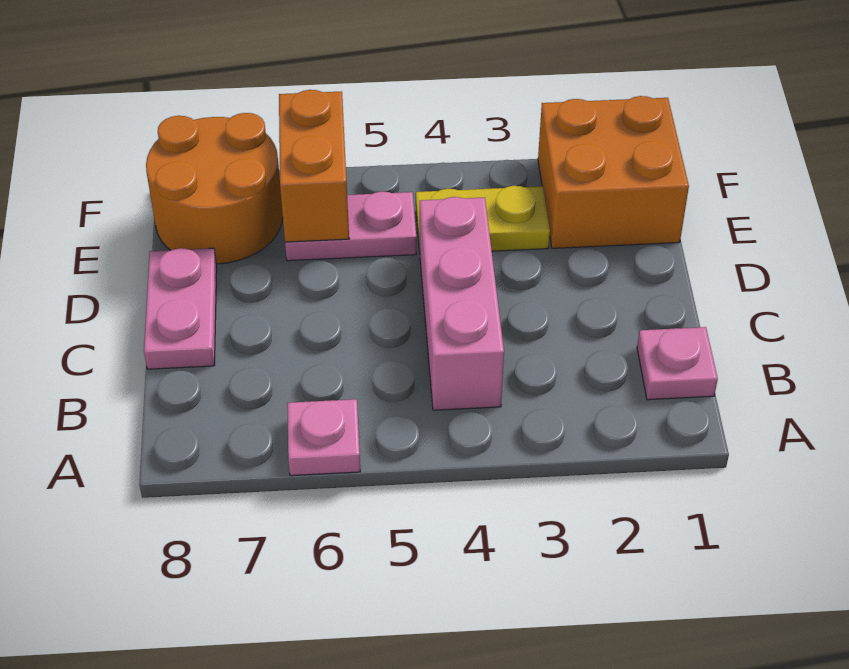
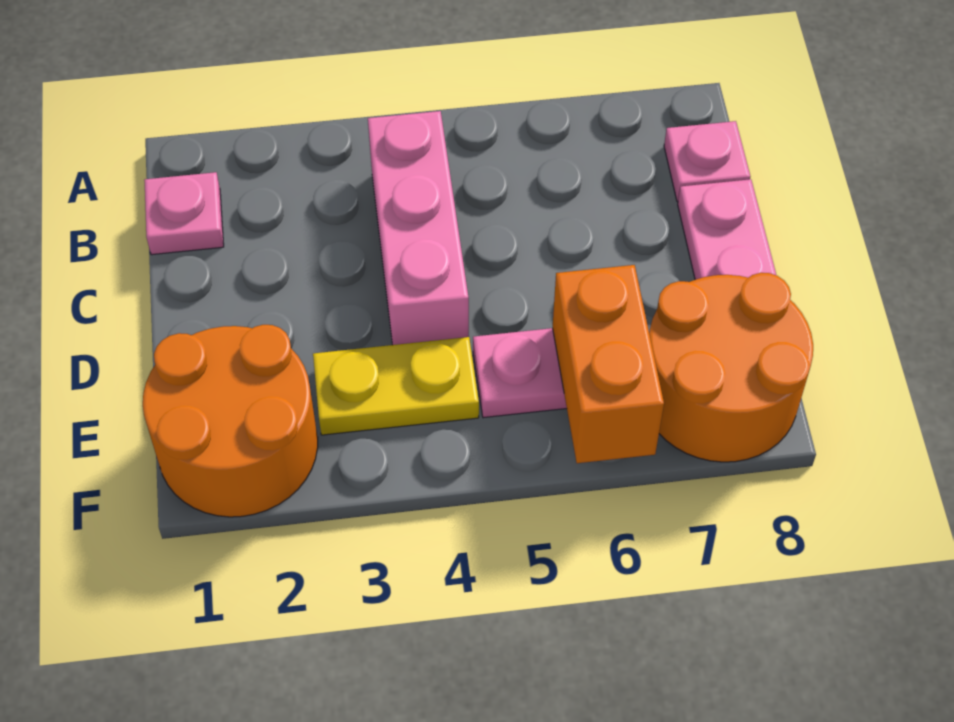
pink plate A6 level 1 -> pink plate B8 level 1
orange brick E1:F2 level 1 -> orange round brick E1:F2 level 1

